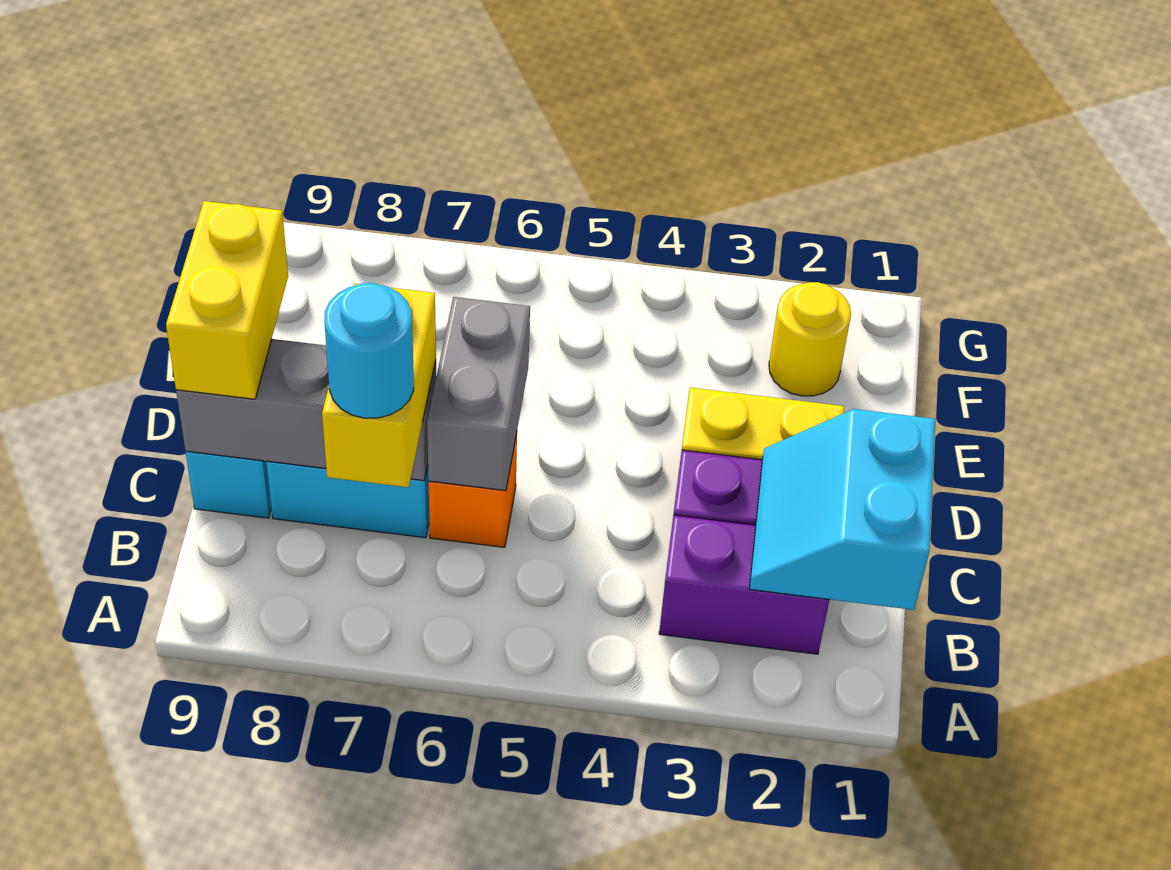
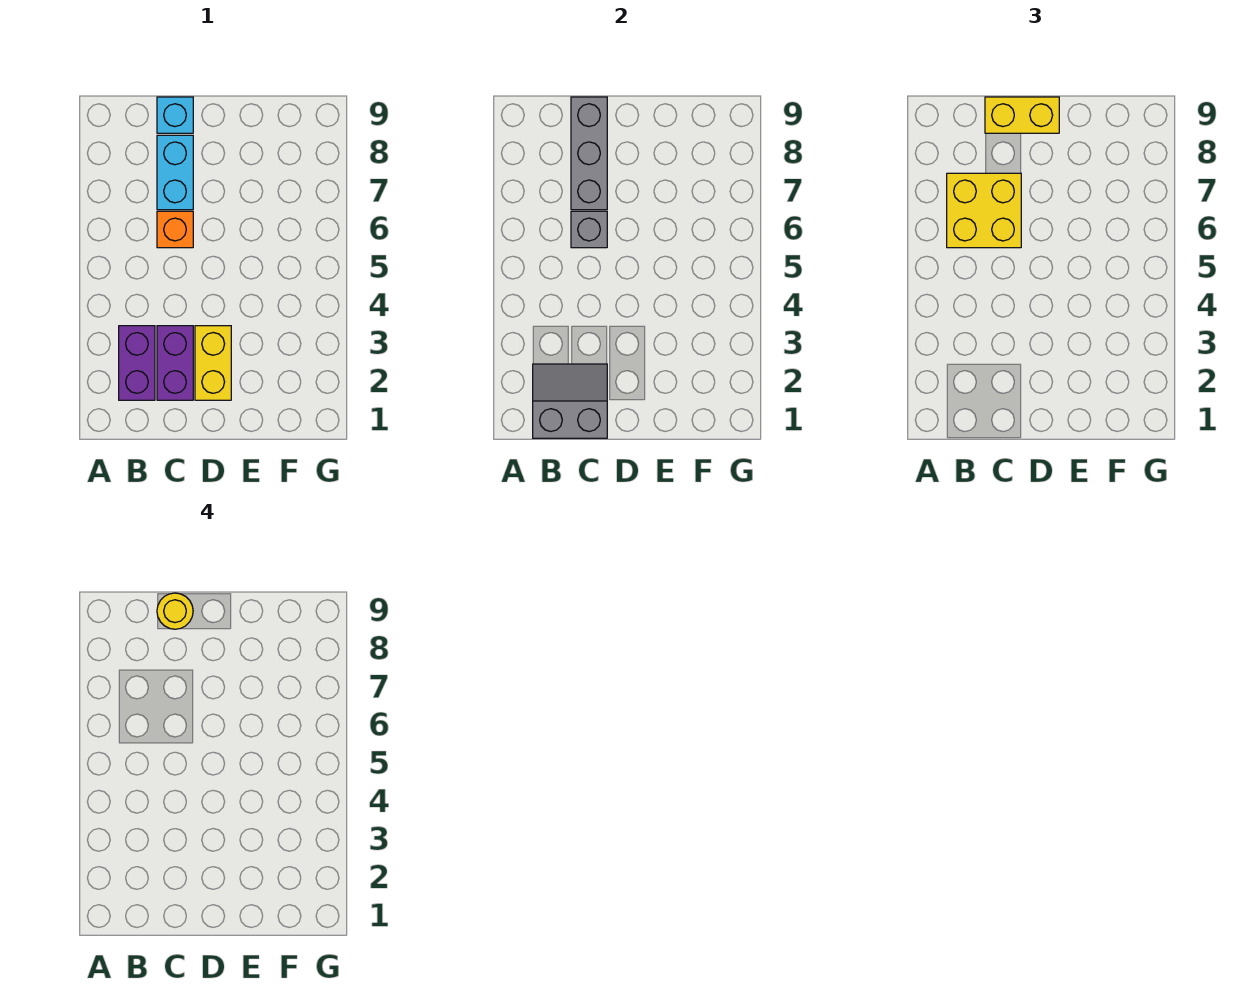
cyan slope B1:C2 level 2 top 1 -> grey slope B1:C2 level 2 top 1
yellow brick B7:C7 level 3 -> yellow brick B6:C7 level 3
cyan round brick B7 level 4 -> none
grey brick C6:D6 level 2 -> grey brick C6 level 2
yellow round brick F2 level 1 -> yellow round brick C9 level 4

